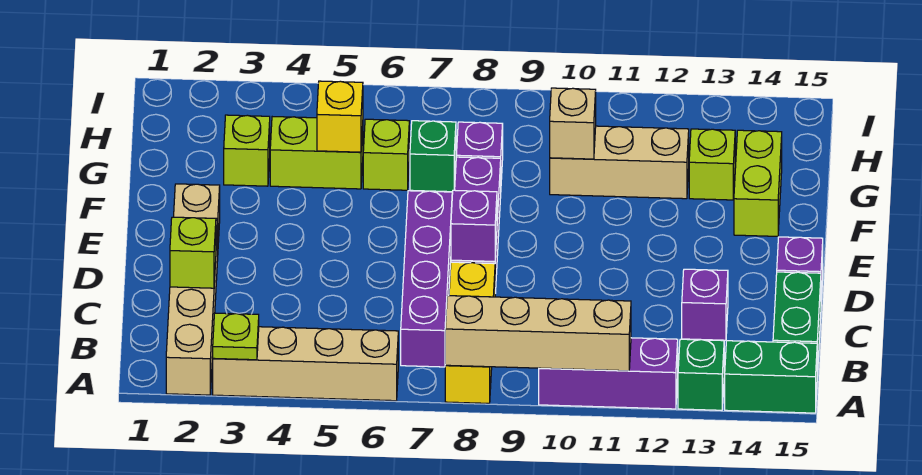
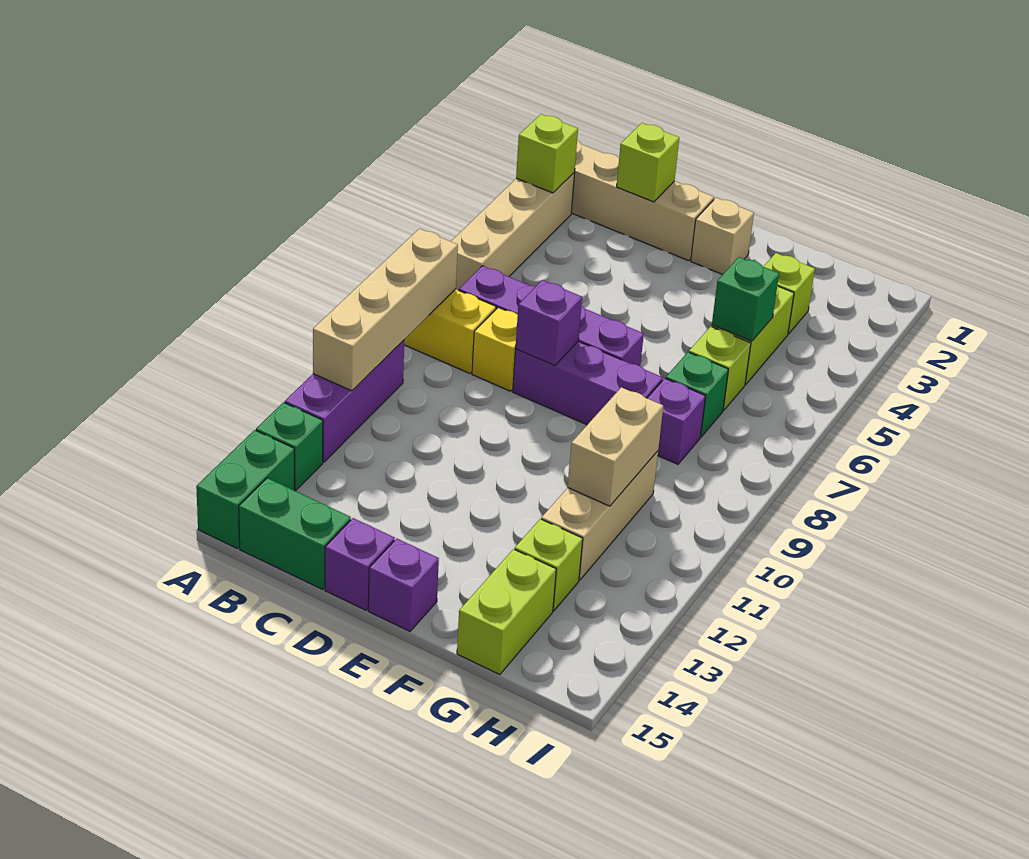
lime plate A3 level 2 -> lime brick A3 level 2
purple brick C13 level 1 -> purple brick E15 level 1
lime brick F14:G14 level 1 -> lime brick G14:G15 level 1
yellow brick G5 level 2 -> green brick G5 level 2
tan brick G10 level 2 -> tan brick G10:G11 level 2

